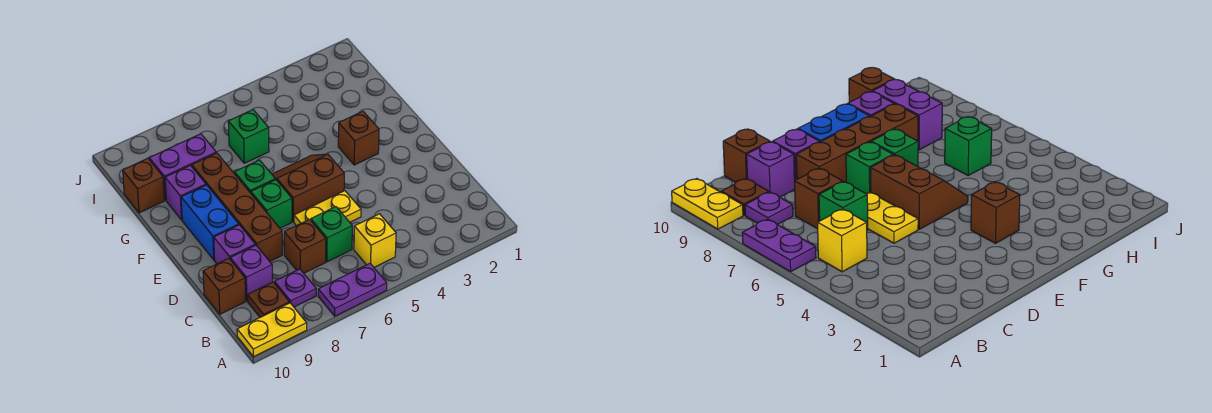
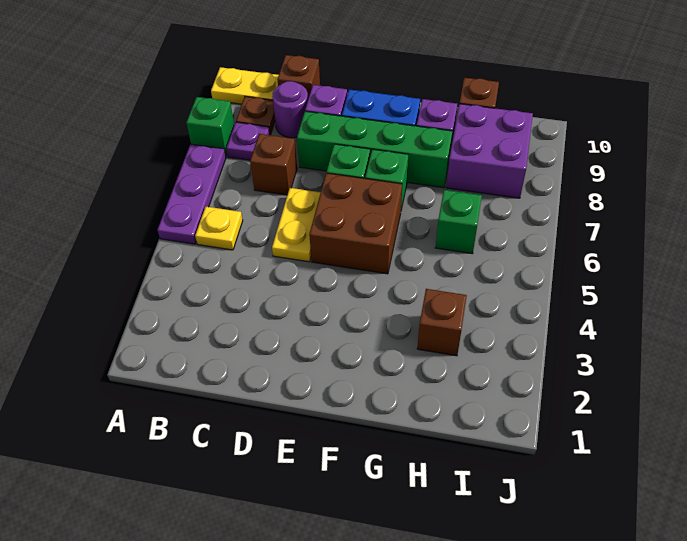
purple plate A6:A7 level 1 -> purple plate A5:A7 level 1
yellow plate A9:A10 level 1 -> yellow plate A10:B10 level 1
yellow brick B5 level 1 -> yellow plate B5 level 1
green brick C6 level 1 -> green brick A8 level 1
purple brick C9 level 1 -> purple round brick C9 level 1
brown brick D8:G8 level 1 -> green brick D8:G8 level 1
brown slope E5:F6 level 1 top E -> brown brick E5:F6 level 1
brown brick F3 level 1 -> brown brick H3 level 1
purple brick H8:H9 level 1 -> purple brick H8:I9 level 1

